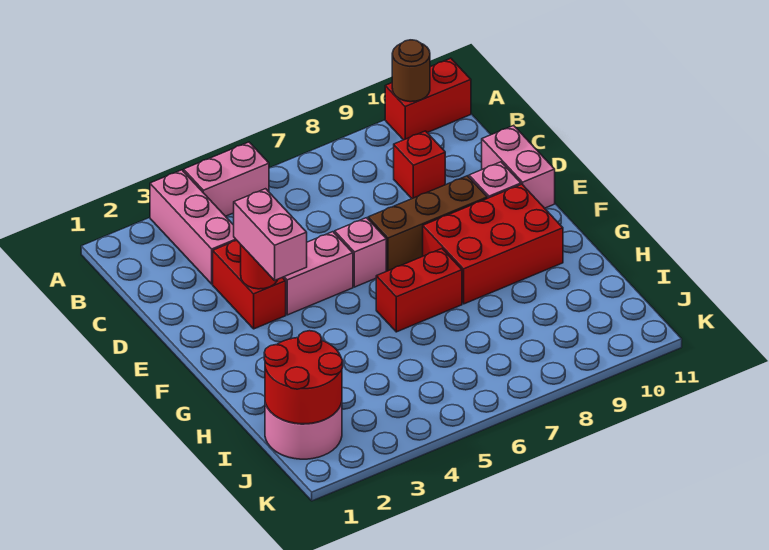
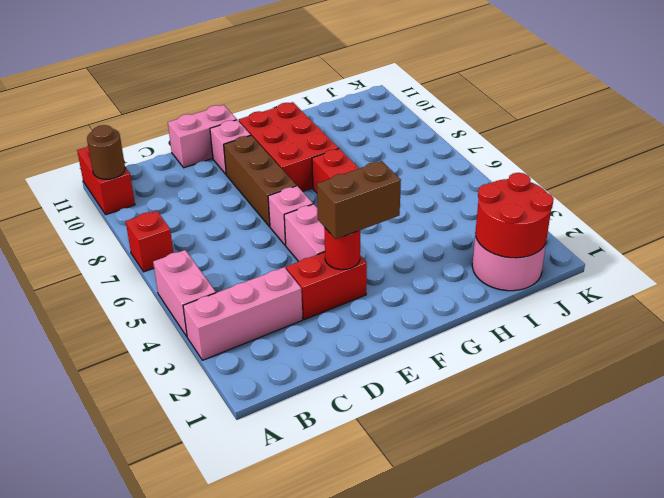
red brick C9 level 1 -> red brick A7 level 1
pink brick E3:F3 level 3 -> brown brick E3:F3 level 3

